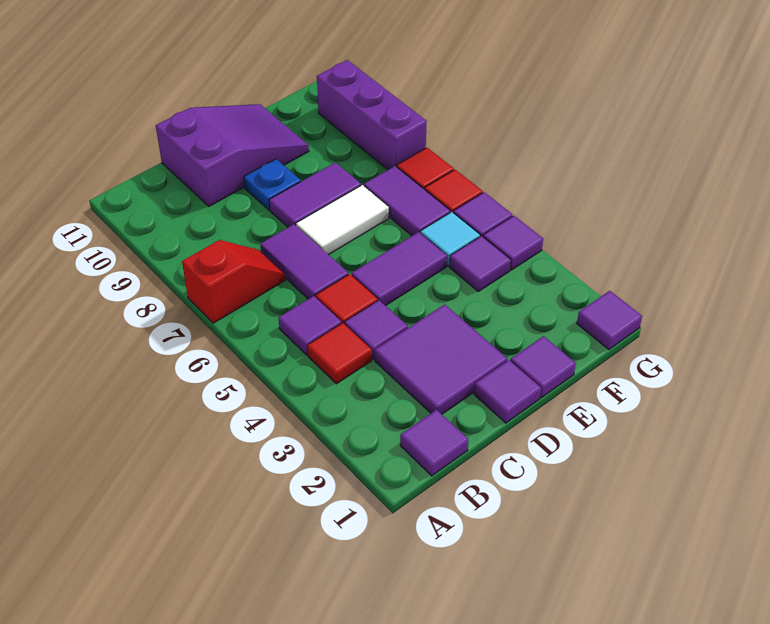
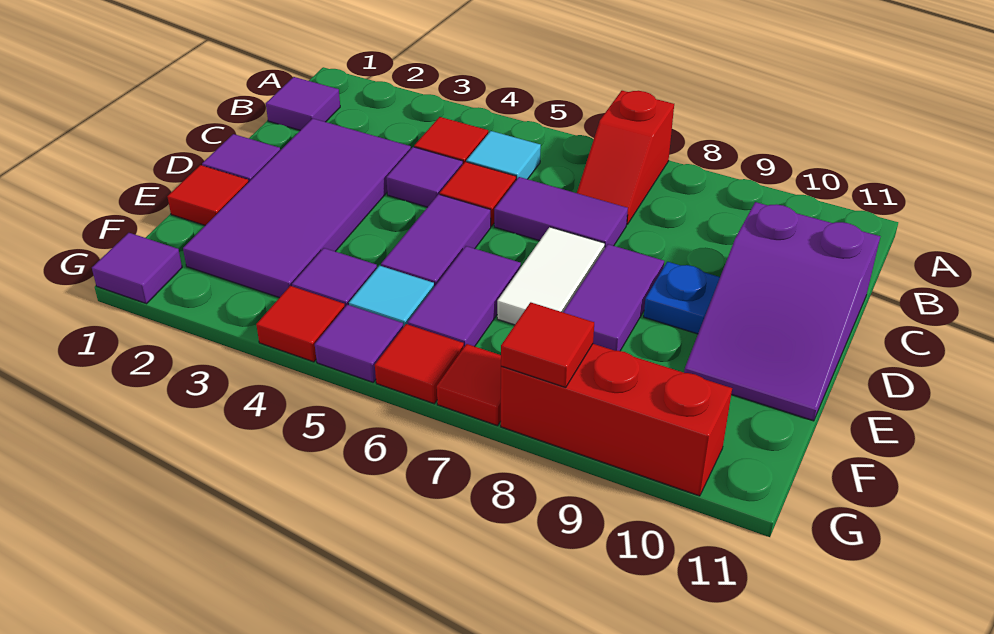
purple tile B5 level 1 -> cyan tile B5 level 1
purple tile C2:D3 level 1 -> purple tile C2:F3 level 1
purple tile E1 level 1 -> red tile E1 level 1
purple tile F6:F7 level 1 -> purple tile E6:F6 level 1
purple tile G4 level 1 -> red tile G4 level 1
purple brick G8:G10 level 1 -> red brick G8:G10 level 1
none -> red tile G8 level 2

